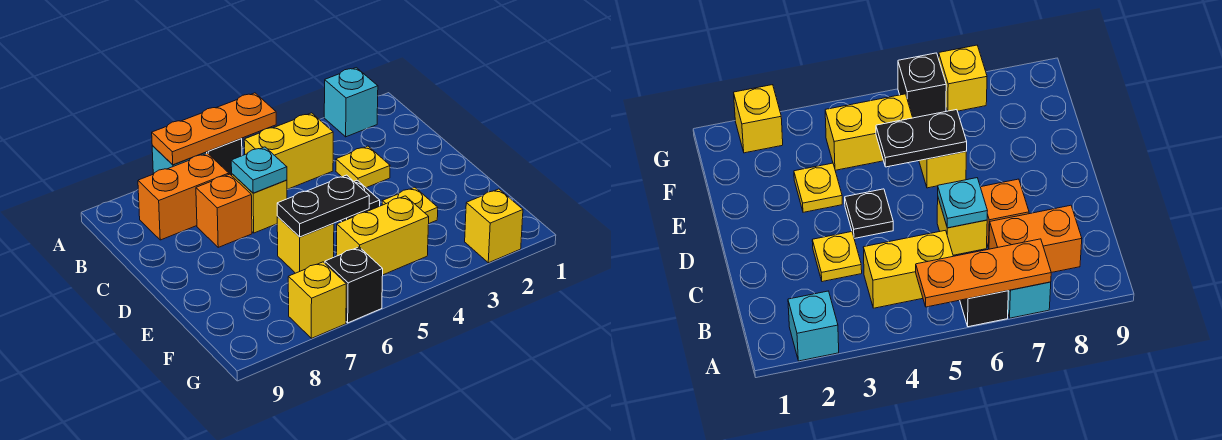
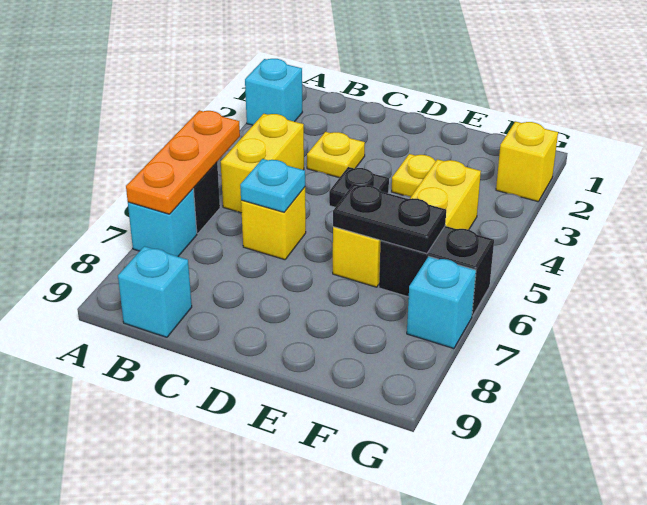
orange brick B7:B8 level 1 -> none
none -> cyan brick B9 level 1
orange brick C7 level 1 -> none
black plate E5:E6 level 2 -> black plate E6:F6 level 2
black brick G6 level 1 -> black brick F6:G6 level 1
yellow brick G7 level 1 -> cyan brick G7 level 1

